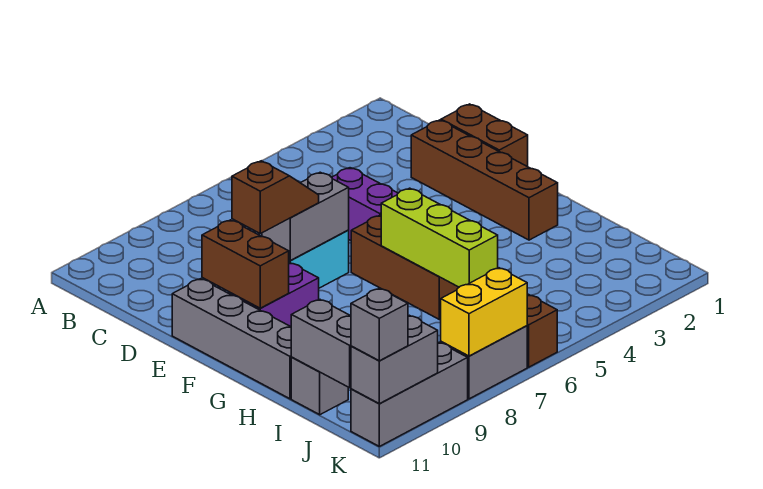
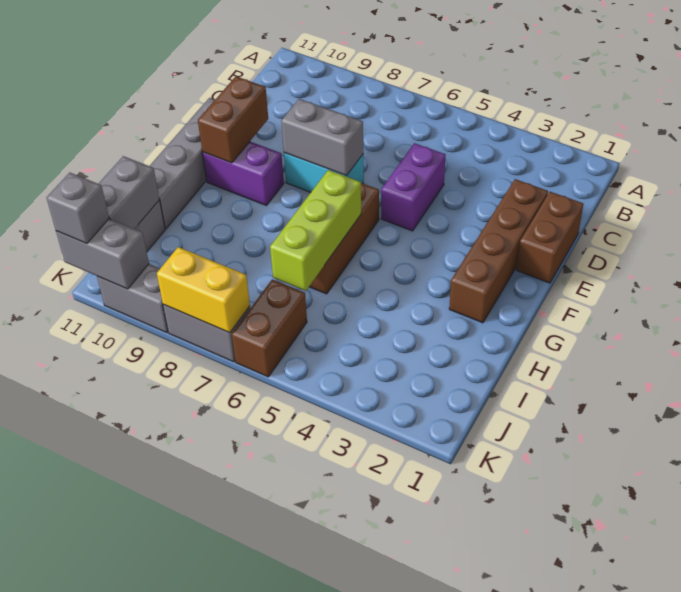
brown slope E8:E9 level 3 top 9 -> none
grey brick K9:K11 level 1 -> grey brick K9:K10 level 1

